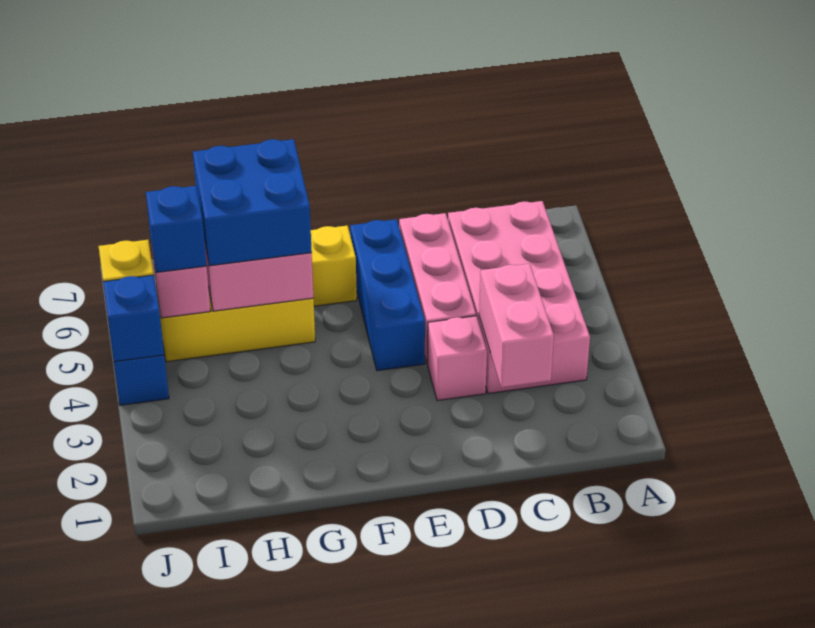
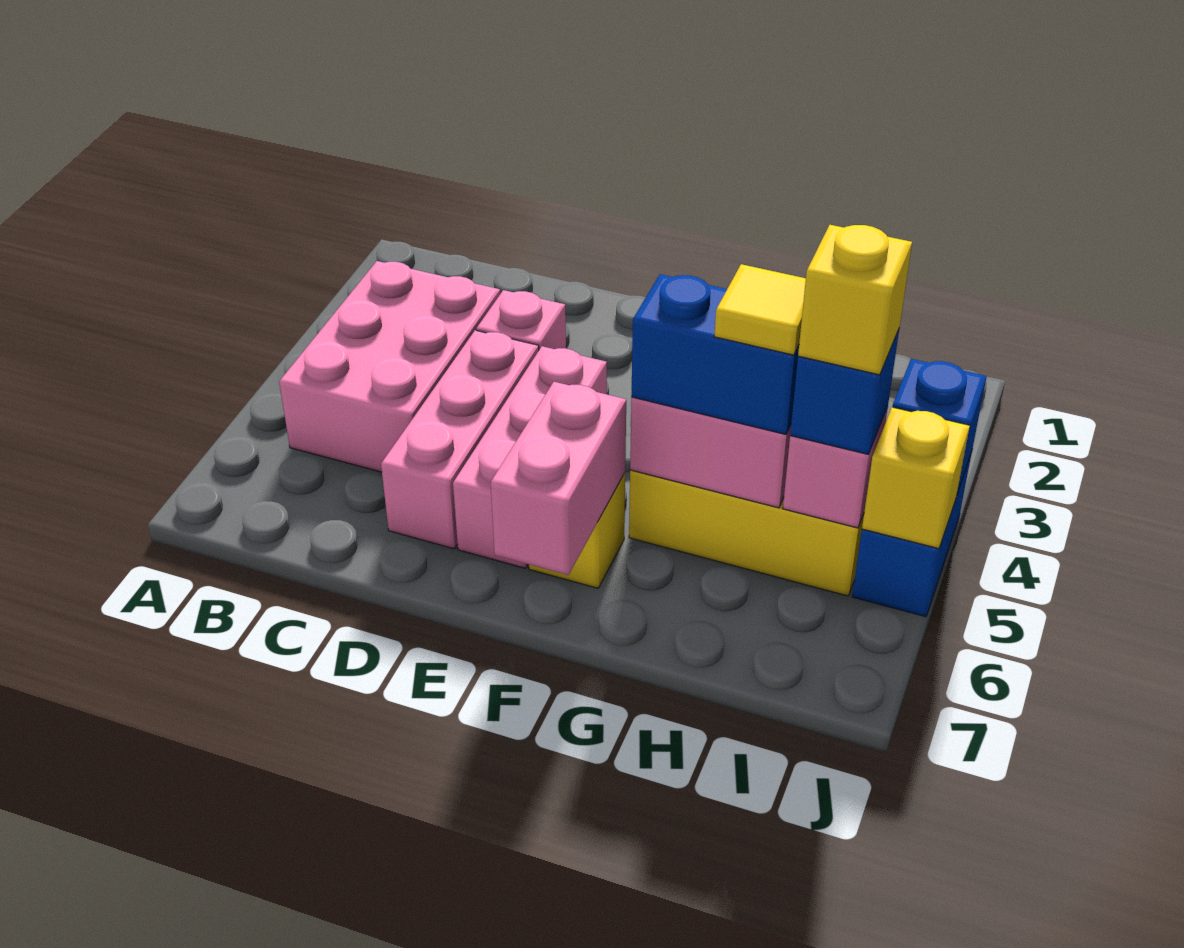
pink brick B3:C6 level 1 -> pink brick B3:C5 level 1
pink brick C2:C3 level 2 -> pink brick F6:F7 level 2
blue brick E4:E6 level 1 -> pink brick E4:E6 level 1
blue brick G5:H6 level 3 -> blue brick G5:H5 level 3
none -> yellow tile H5 level 4
none -> yellow brick I5 level 4

